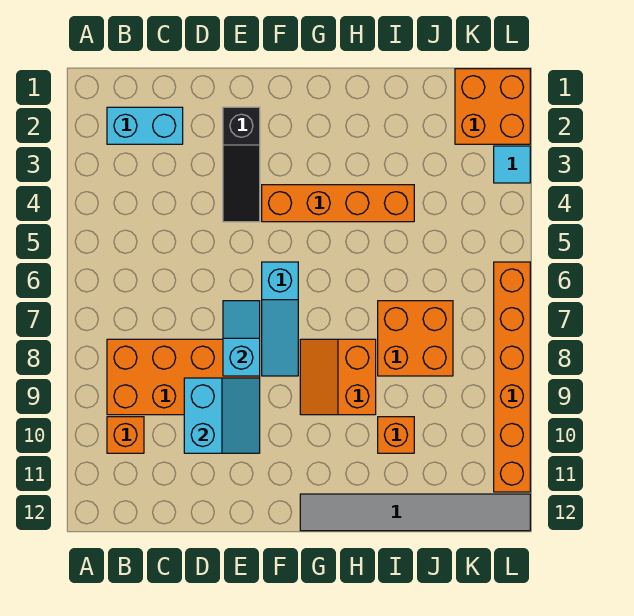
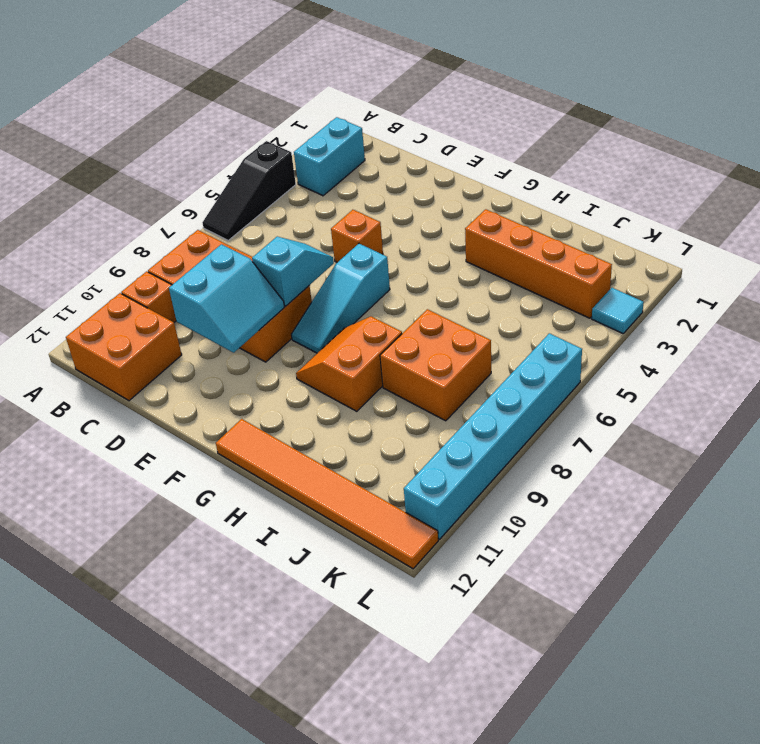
cyan brick B2:C2 level 1 -> cyan brick B2:B3 level 1
black slope E2:E4 level 1 top 2 -> black slope A4:A6 level 1 top 4
orange brick F4:I4 level 1 -> orange brick H3:K3 level 1
grey tile G12:L12 level 1 -> orange tile G12:L12 level 1
orange brick I10 level 1 -> orange brick E5 level 1
orange brick K1:L2 level 1 -> orange brick B11:C12 level 1
orange brick L6:L11 level 1 -> cyan brick L6:L11 level 1

